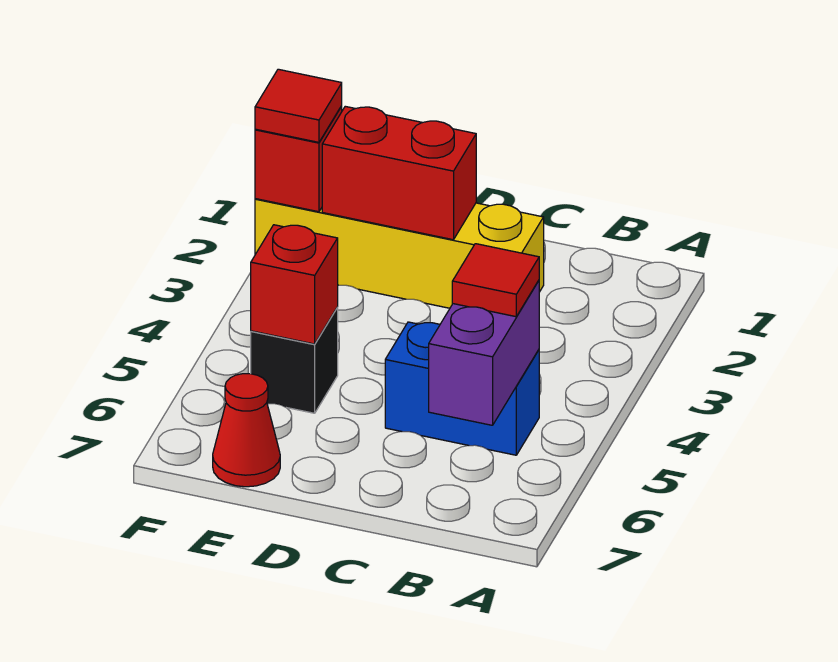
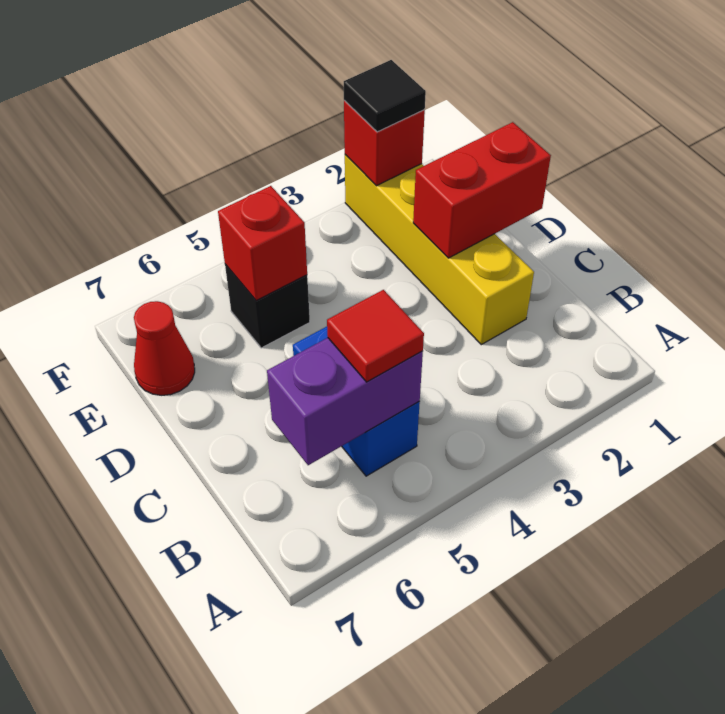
red brick D2:E2 level 2 -> red brick D1:D2 level 2
red tile F2 level 3 -> black tile F2 level 3

